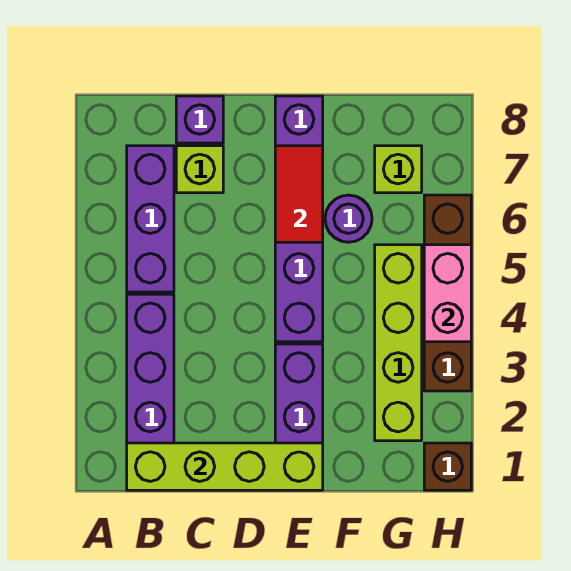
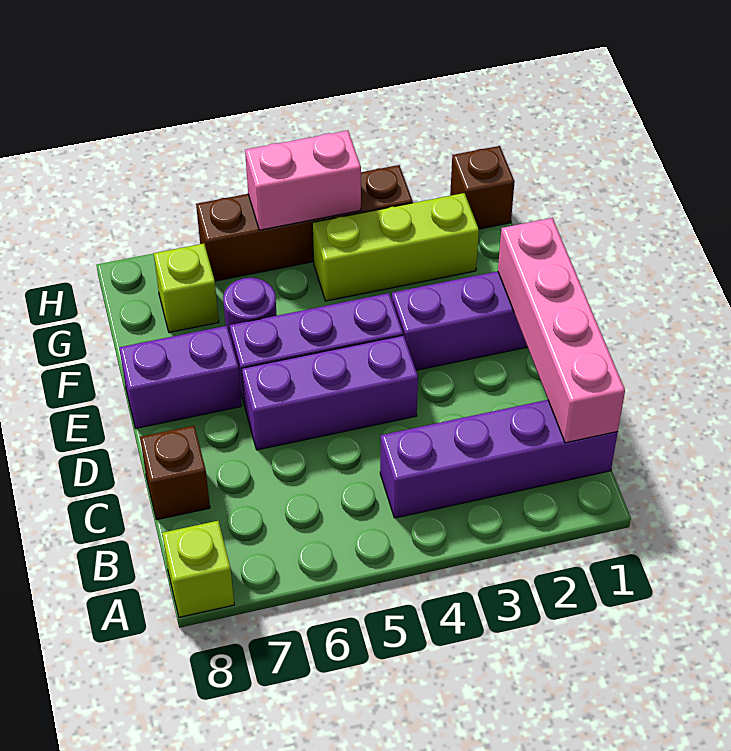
lime brick B1:E1 level 2 -> pink brick B1:E1 level 2
purple brick B5:B7 level 1 -> purple brick D4:D6 level 1
lime brick C7 level 1 -> lime brick A8 level 1
purple brick C8 level 1 -> brown brick C8 level 1
red tile E6:E7 level 2 -> none
lime brick G2:G5 level 1 -> lime brick G2:G4 level 1

